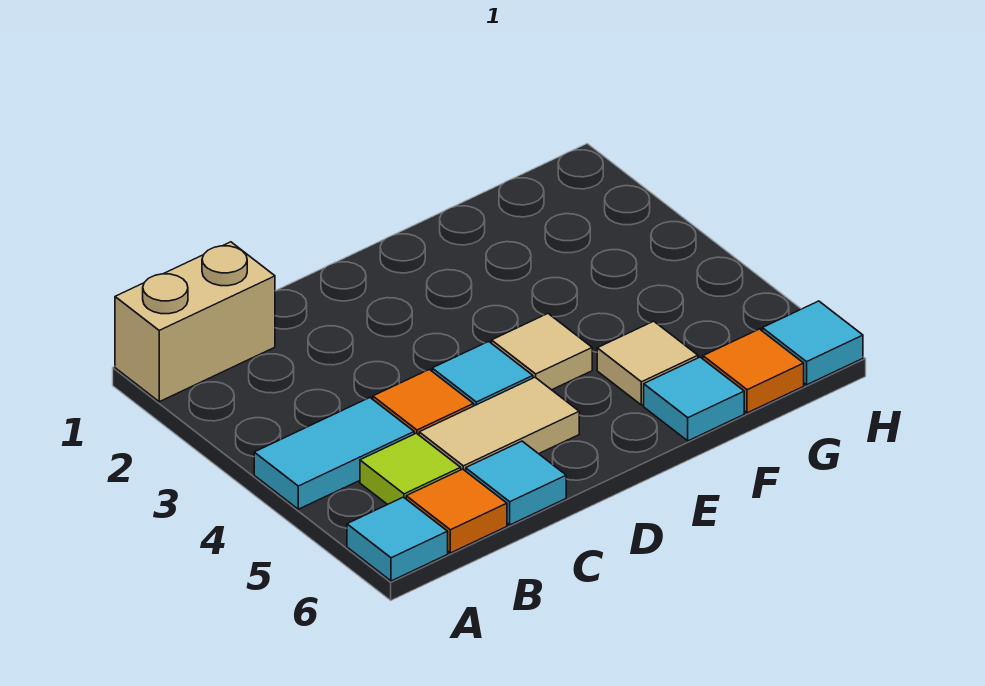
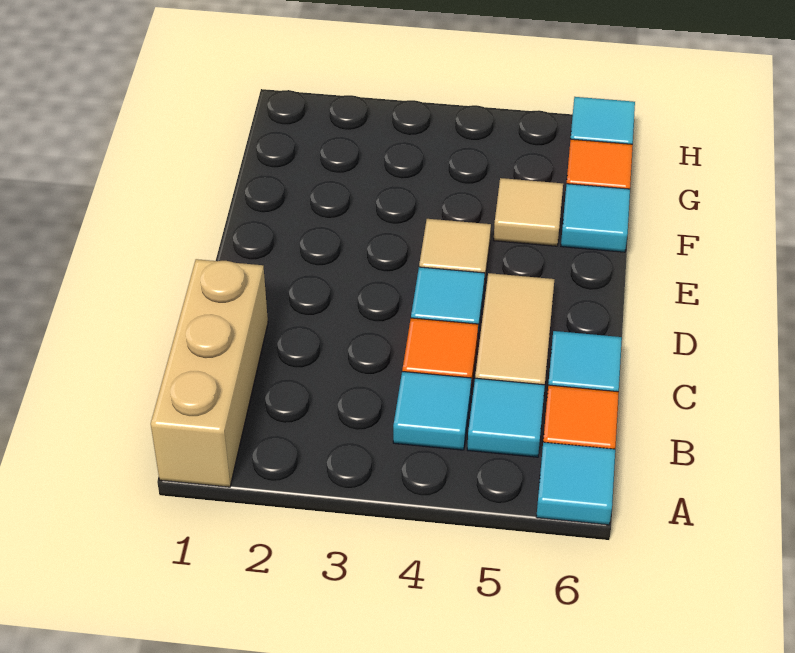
tan brick A1:B1 level 1 -> tan brick A1:C1 level 1
cyan tile A4:B4 level 1 -> cyan tile B4 level 1
lime tile B5 level 1 -> cyan tile B5 level 1

